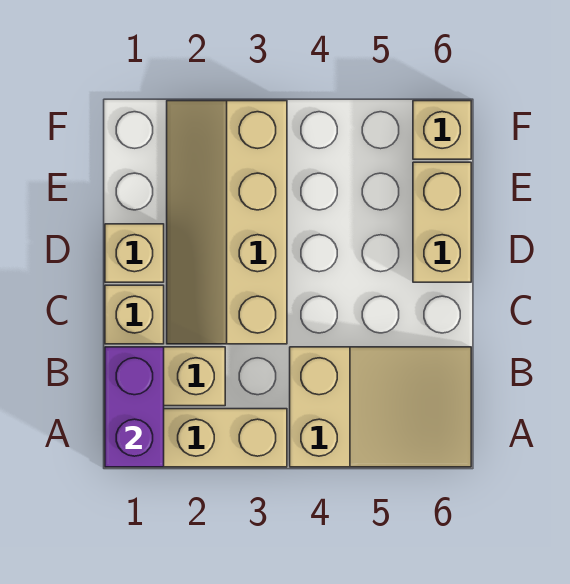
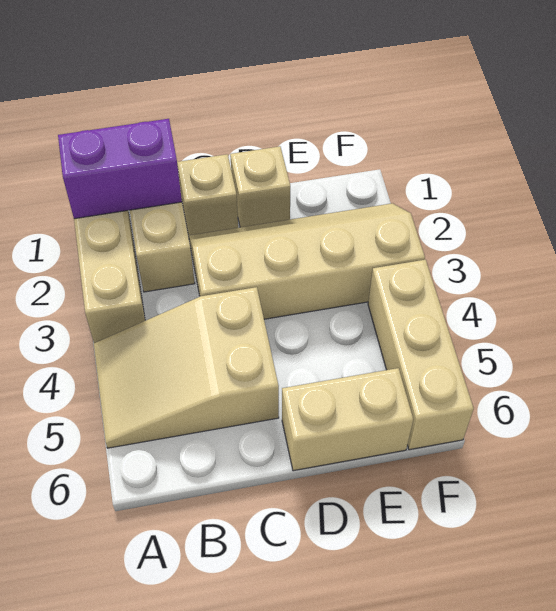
tan slope A4:B6 level 1 top 4 -> tan slope A4:C5 level 1 top C
tan brick F6 level 1 -> tan brick F4:F6 level 1

